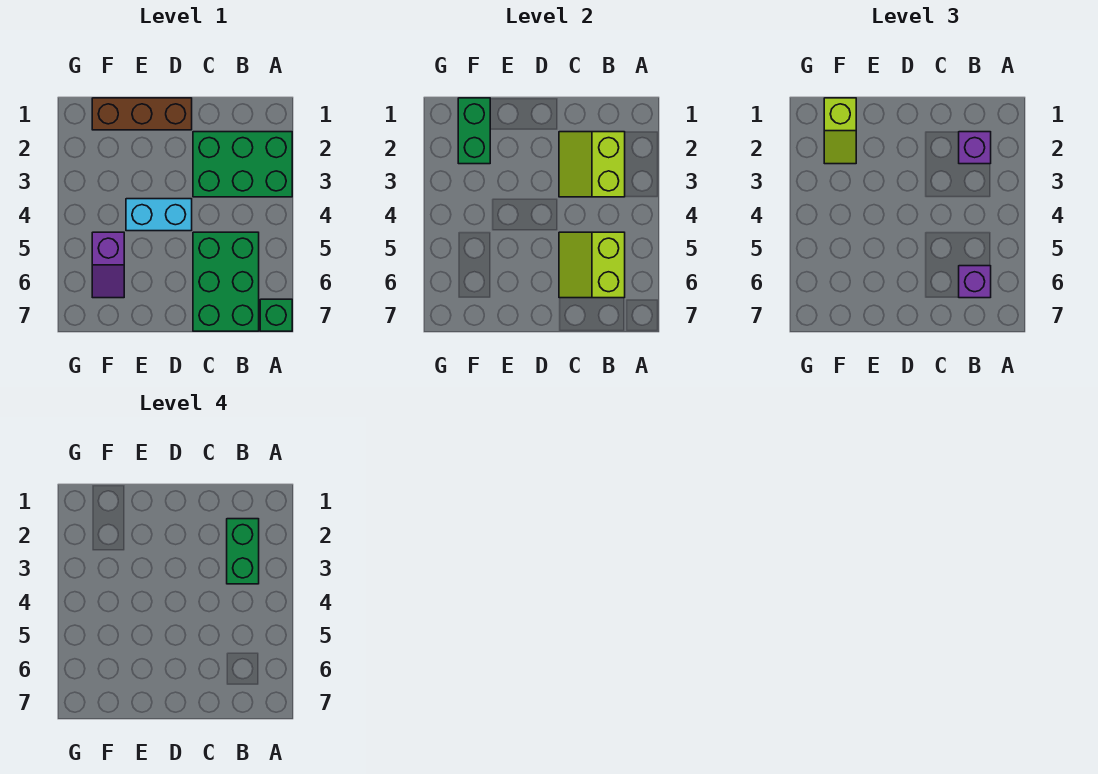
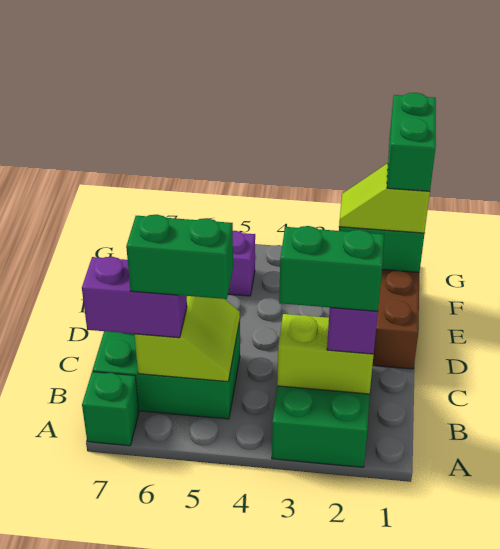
lime slope B5:C6 level 2 top B -> lime slope B5:C6 level 2 top 6
none -> green brick B5:B6 level 4
purple brick B6 level 3 -> purple brick B6:B7 level 3
cyan brick D4:E4 level 1 -> none
none -> green brick F1:G1 level 4

